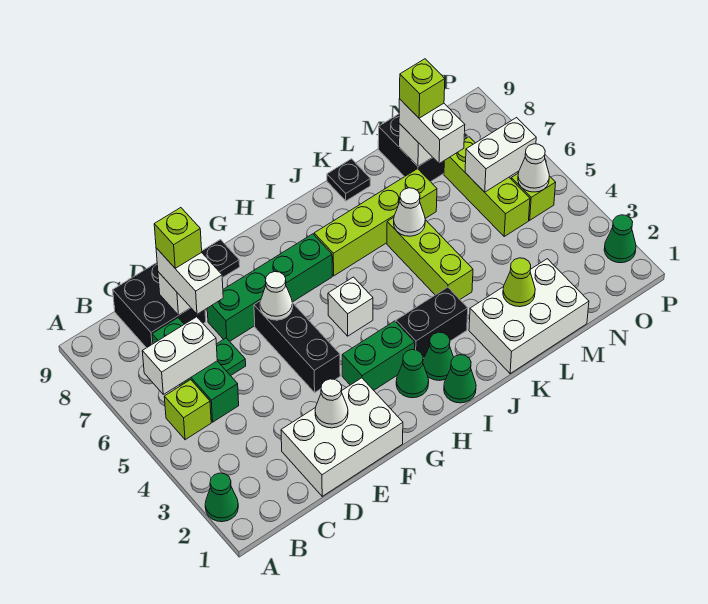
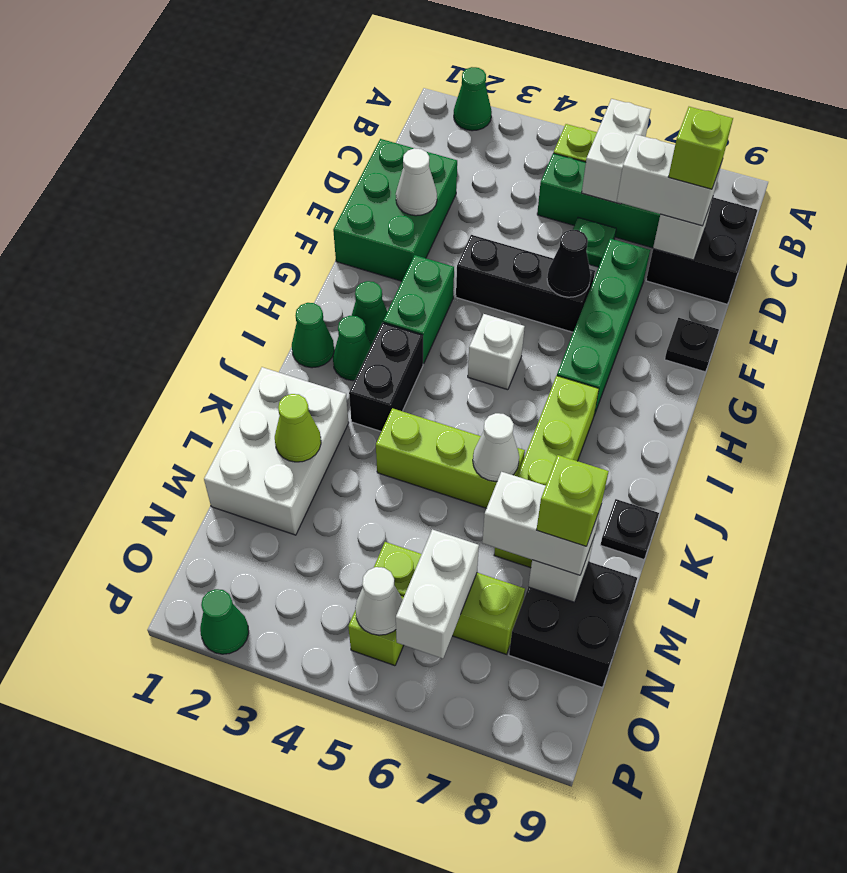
white brick D1:F2 level 1 -> green brick D1:F2 level 1
white cone F6 level 2 -> black cone F6 level 2

